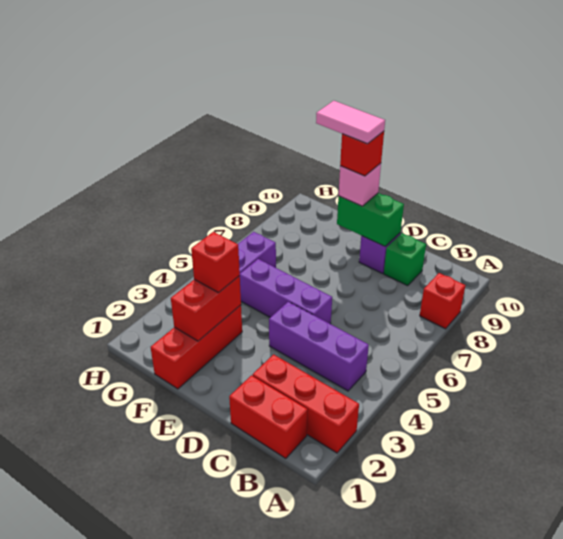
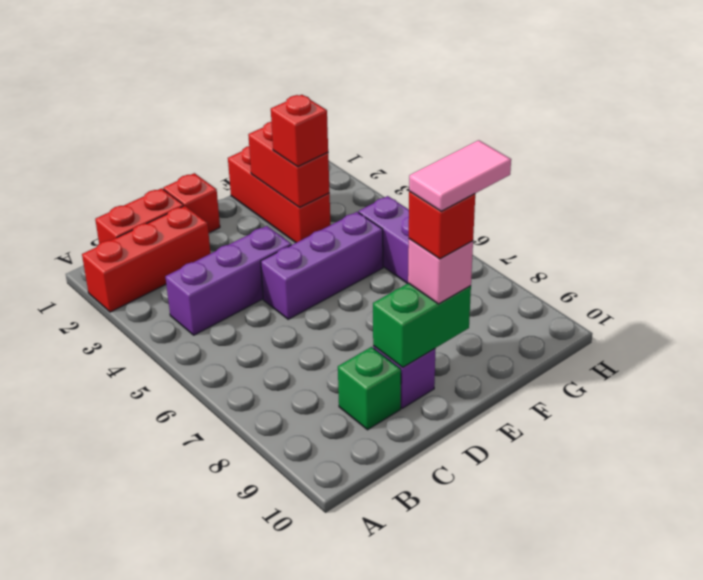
red brick A8 level 1 -> red brick D1 level 1

